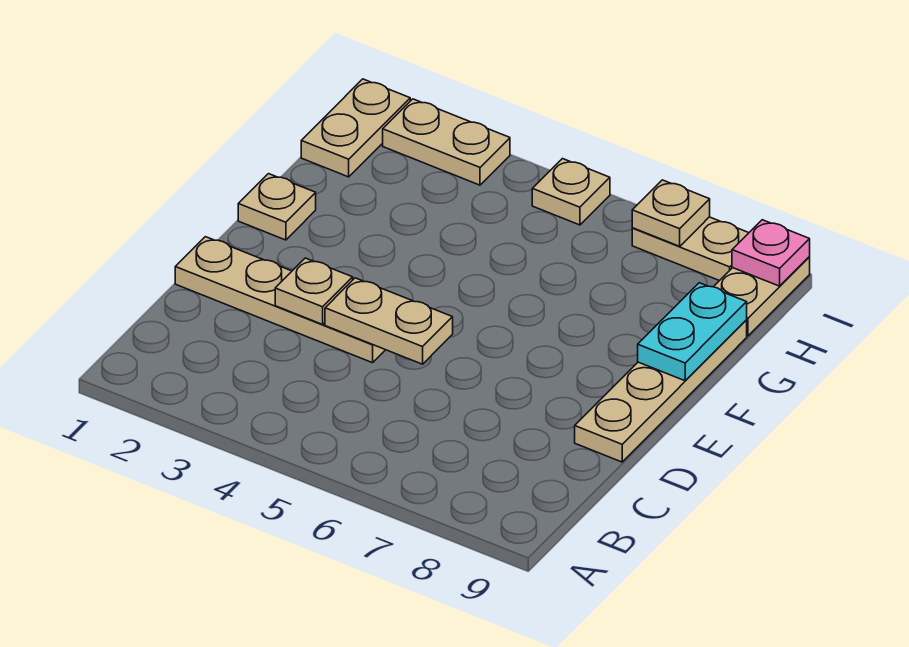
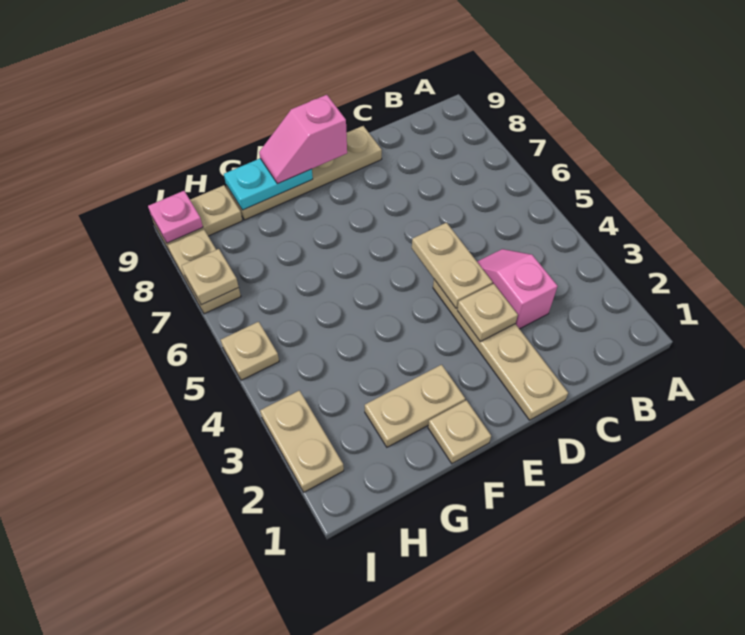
none -> pink slope C3:C4 level 1 top 3
none -> pink slope E9:F9 level 3 top E
tan plate H1:I1 level 1 -> tan plate F2:G2 level 1

